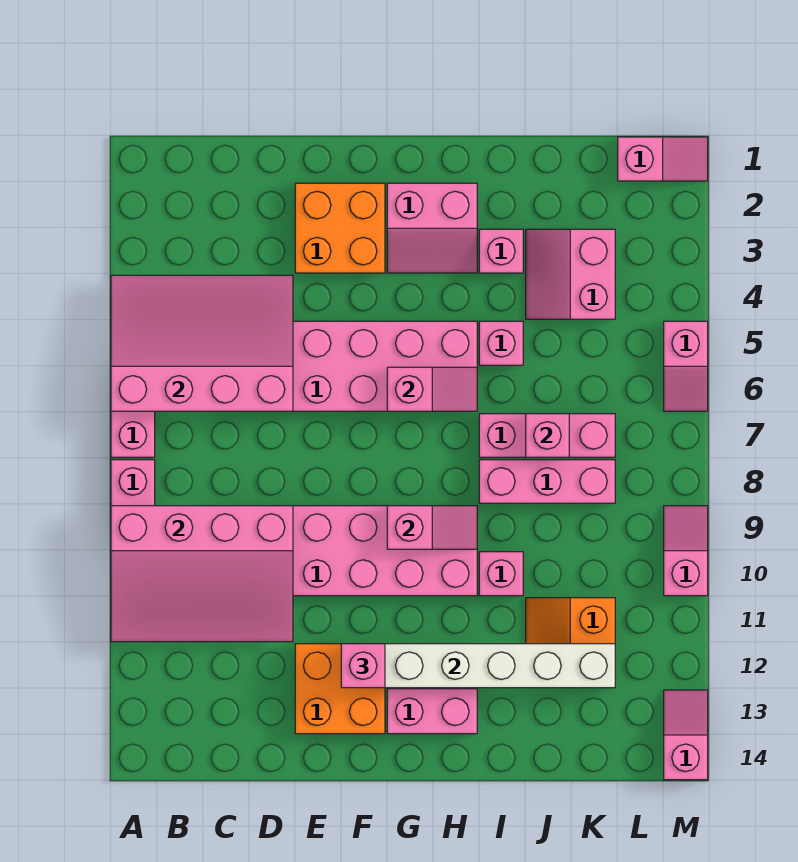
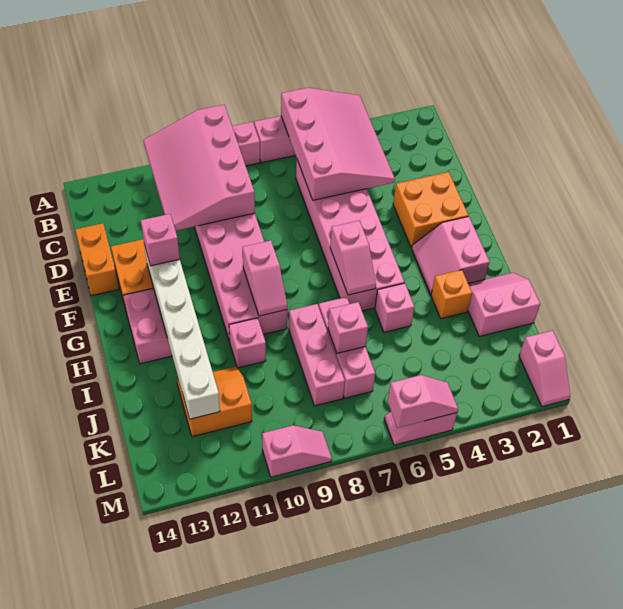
none -> orange brick D14:E14 level 1
pink brick I3 level 1 -> orange brick I3 level 1
pink slope J3:K4 level 1 top K -> pink slope I1:J2 level 1 top J
pink slope M13:M14 level 1 top 14 -> pink slope M5:M6 level 2 top 6

